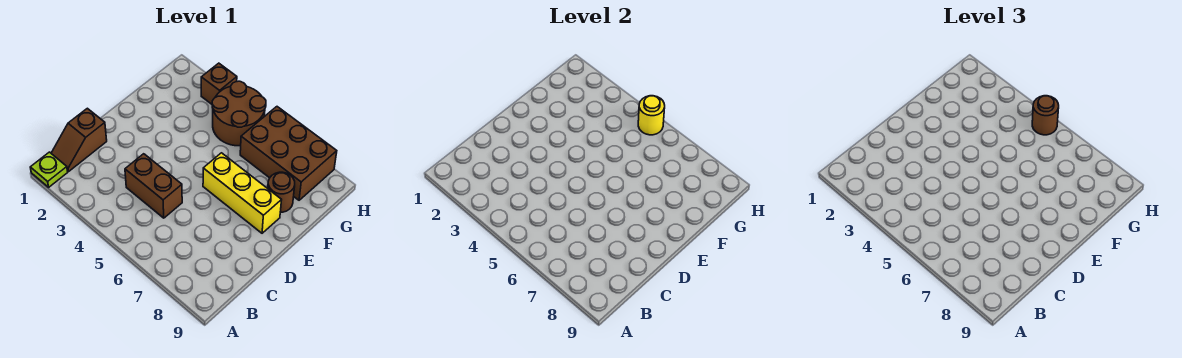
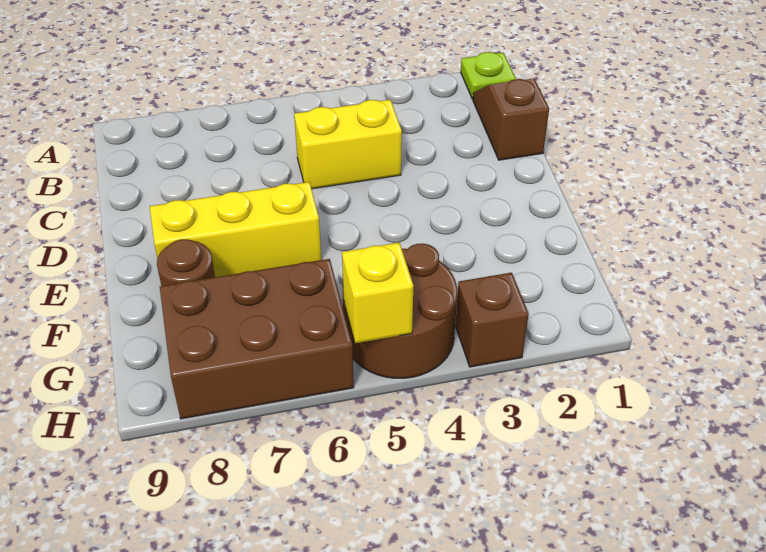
brown brick C4:C5 level 1 -> yellow brick C4:C5 level 1
yellow round brick H5 level 2 -> yellow brick H5 level 2
brown round brick H5 level 3 -> none

